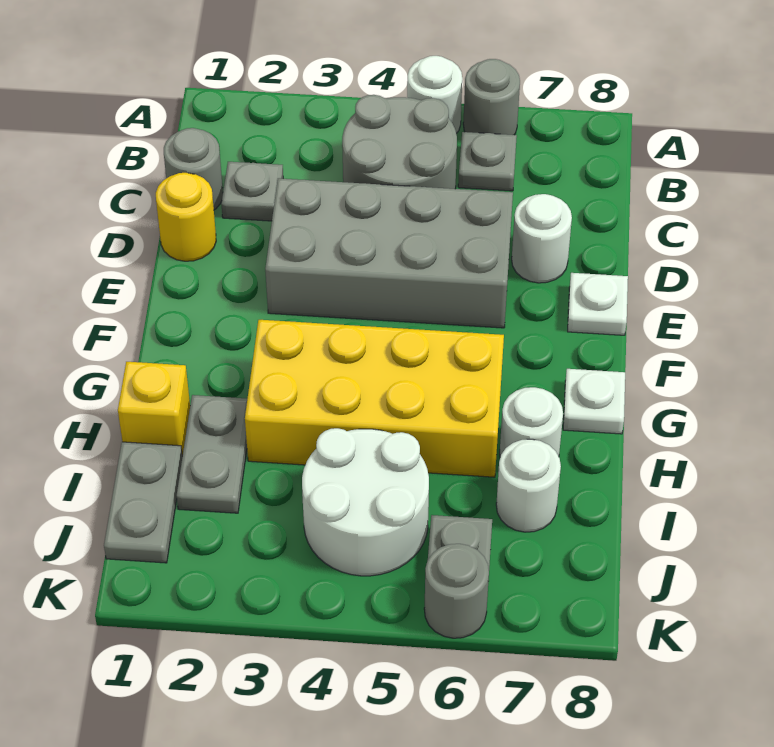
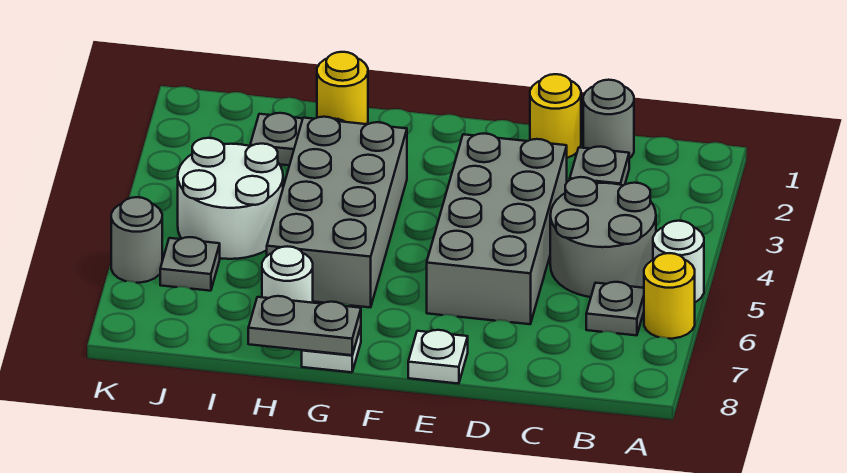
grey round brick A6 level 1 -> yellow round brick A6 level 1
white round brick D7 level 1 -> none
yellow brick G3:H6 level 1 -> grey brick G3:H6 level 1
yellow brick H1 level 1 -> yellow round brick H1 level 1
grey plate I1:J1 level 1 -> grey plate G8:H8 level 2
white round brick I7 level 1 -> none

